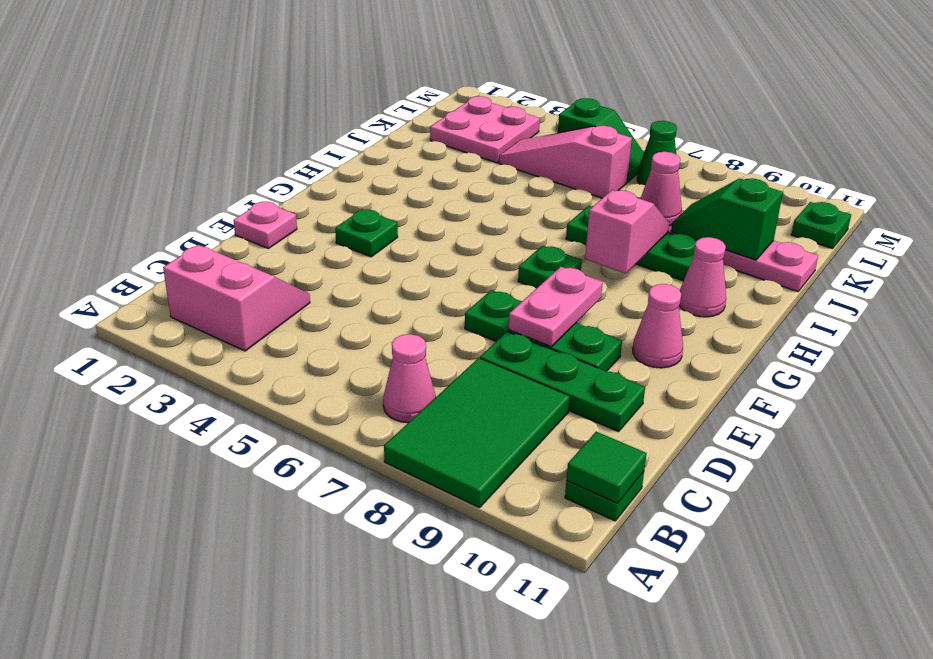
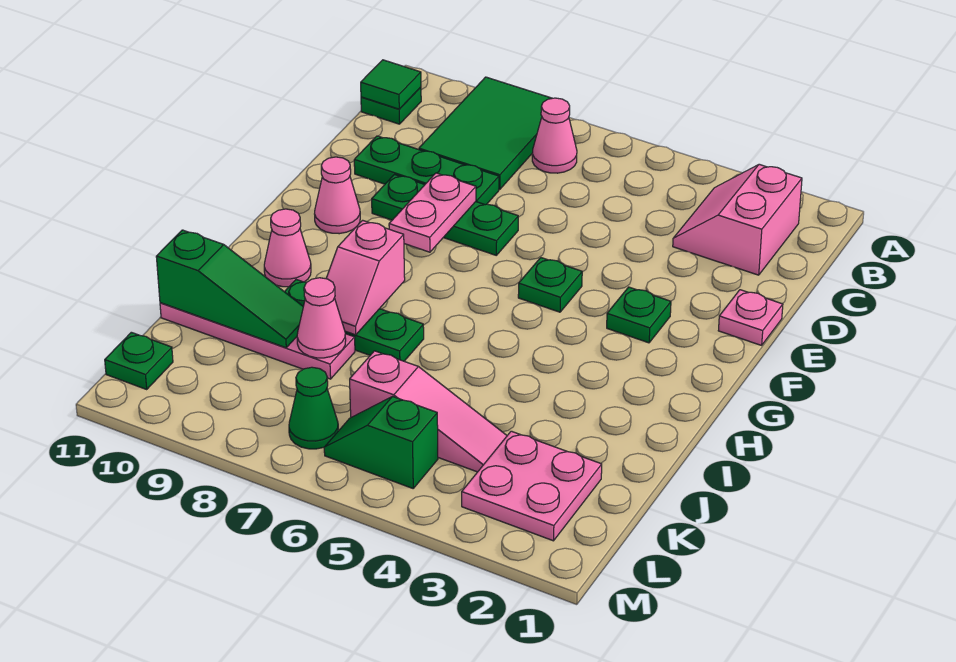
pink slope B2:C3 level 1 top B -> pink slope B2:C3 level 1 top 2
green plate G7 level 1 -> green plate F5 level 1
green slope J9:J10 level 2 top 10 -> green slope J9:J11 level 2 top 11

